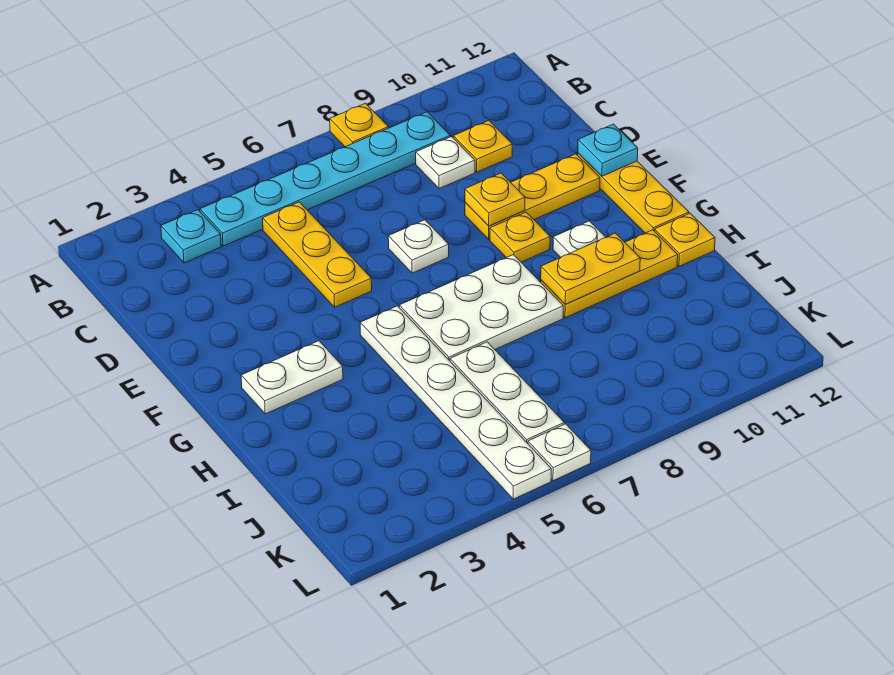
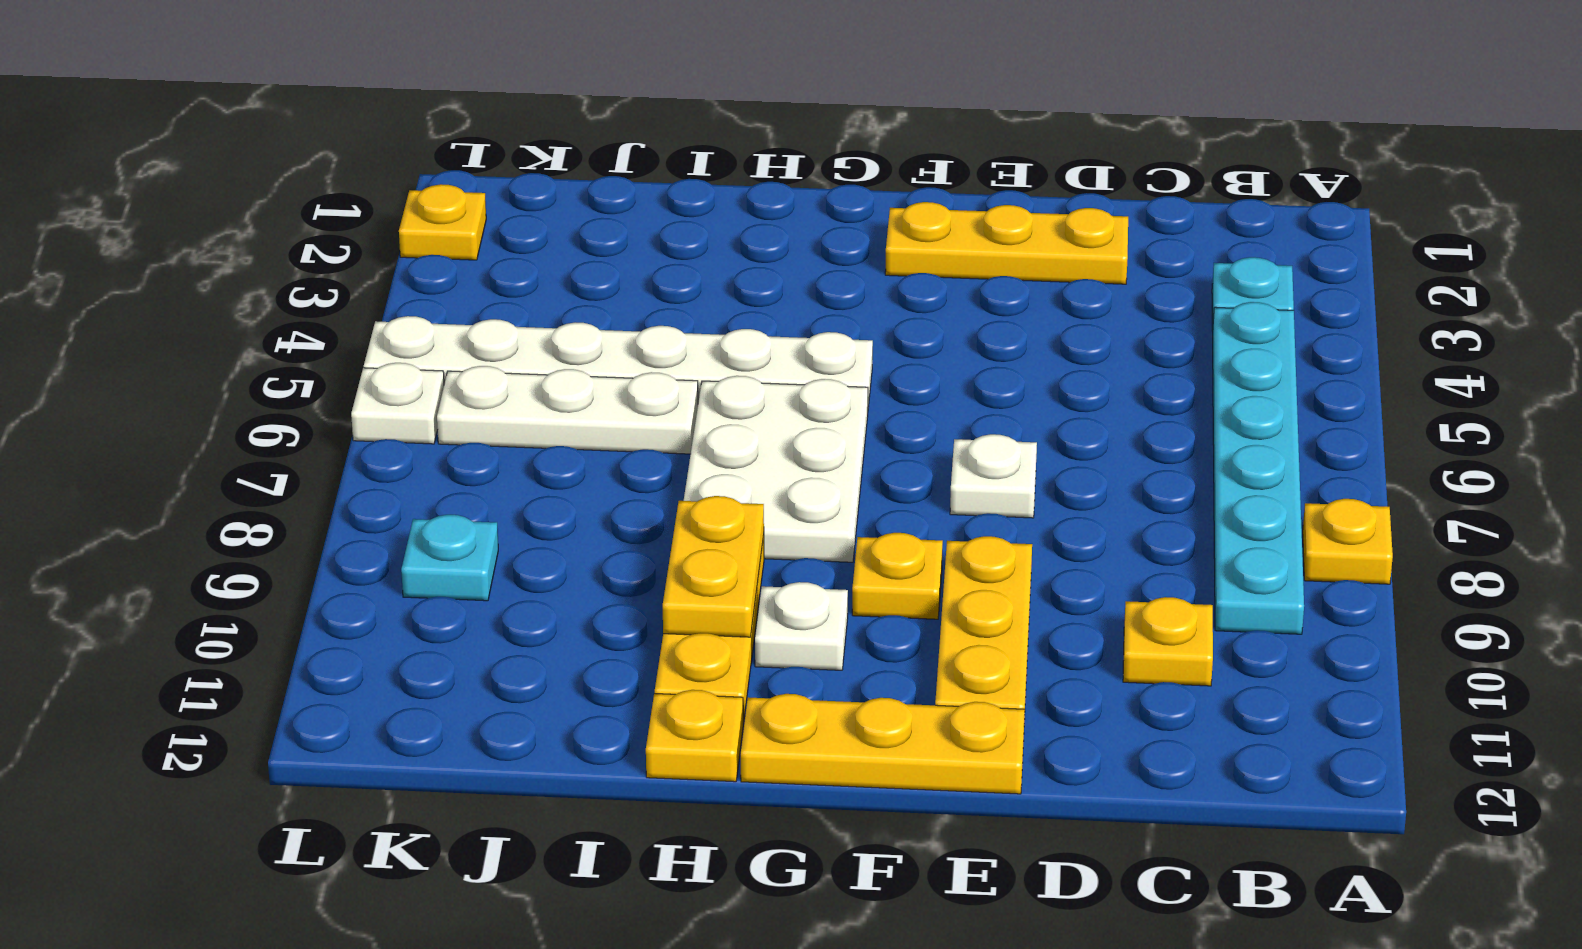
yellow plate C5:E5 level 1 -> yellow plate D2:F2 level 1
white plate C9 level 1 -> none
yellow plate E9 level 2 -> yellow plate L2 level 1
cyan plate E12 level 2 -> cyan plate K9 level 1
white plate G2:G3 level 1 -> none

